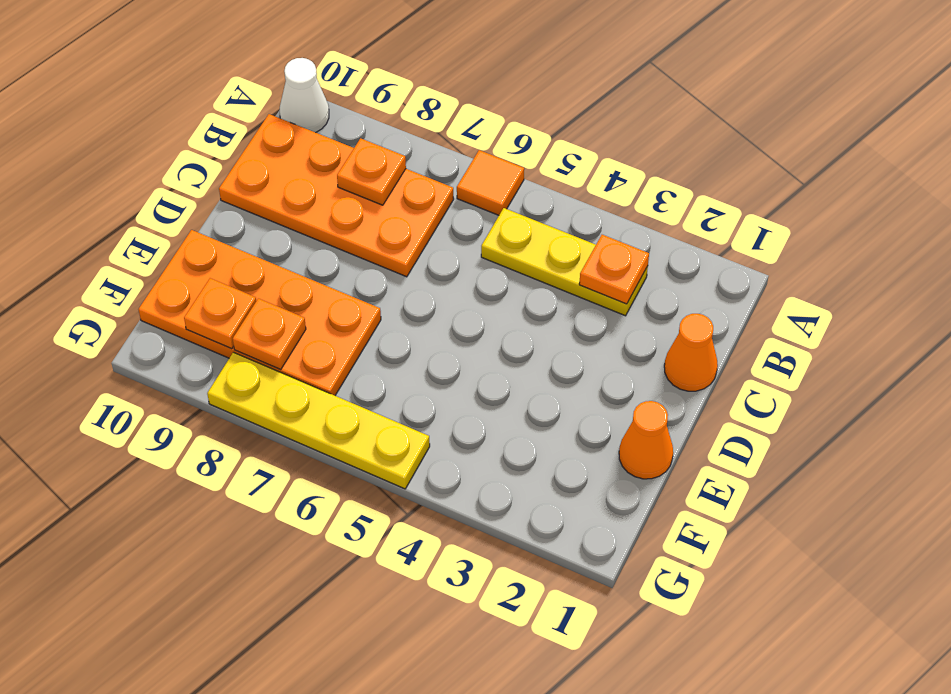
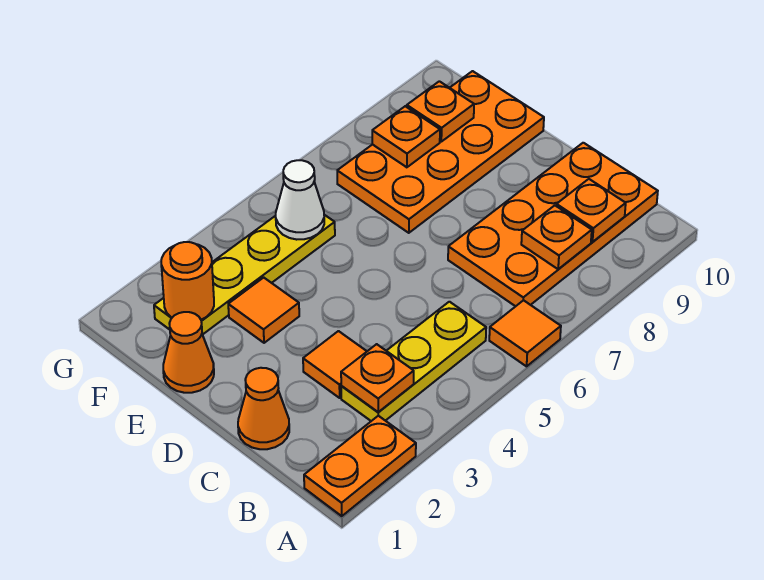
none -> orange plate A1:A2 level 1
white cone A10 level 1 -> white cone F5 level 2
none -> orange plate B9 level 2
none -> orange tile C3 level 1
none -> orange tile E3 level 1
none -> orange round brick F2 level 2
yellow plate G5:G8 level 1 -> yellow plate F2:F5 level 1

